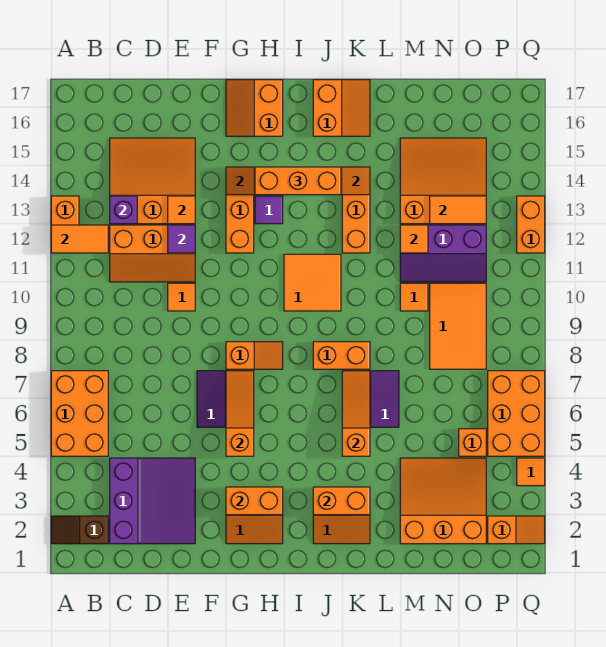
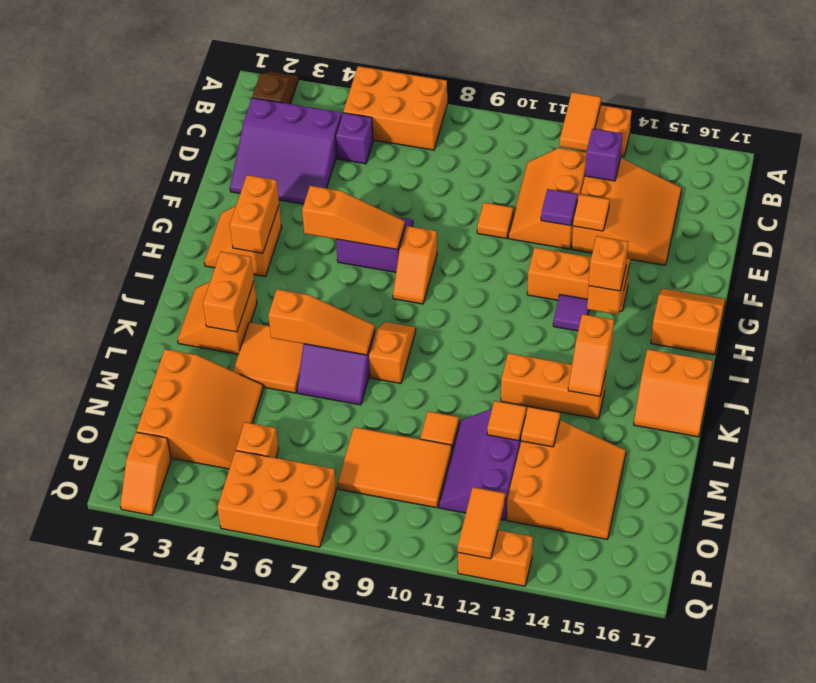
none -> purple brick C5 level 1
orange brick H14:J14 level 3 -> orange brick H14 level 3
orange tile I10:J11 level 1 -> orange tile K4:L5 level 1
orange brick J8:K8 level 1 -> orange slope J8:K8 level 1 top K
orange tile N13:O13 level 2 -> orange tile P12:Q12 level 2
orange tile Q4 level 1 -> orange tile M13 level 2

